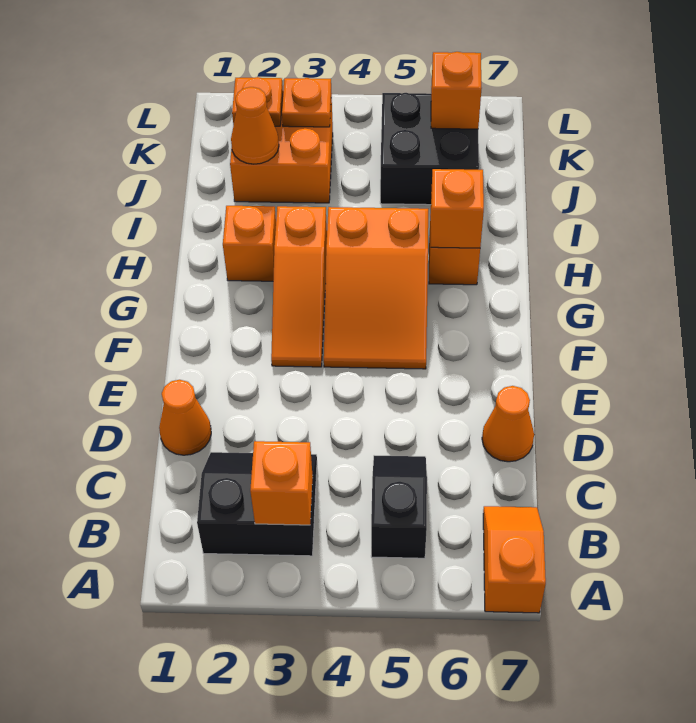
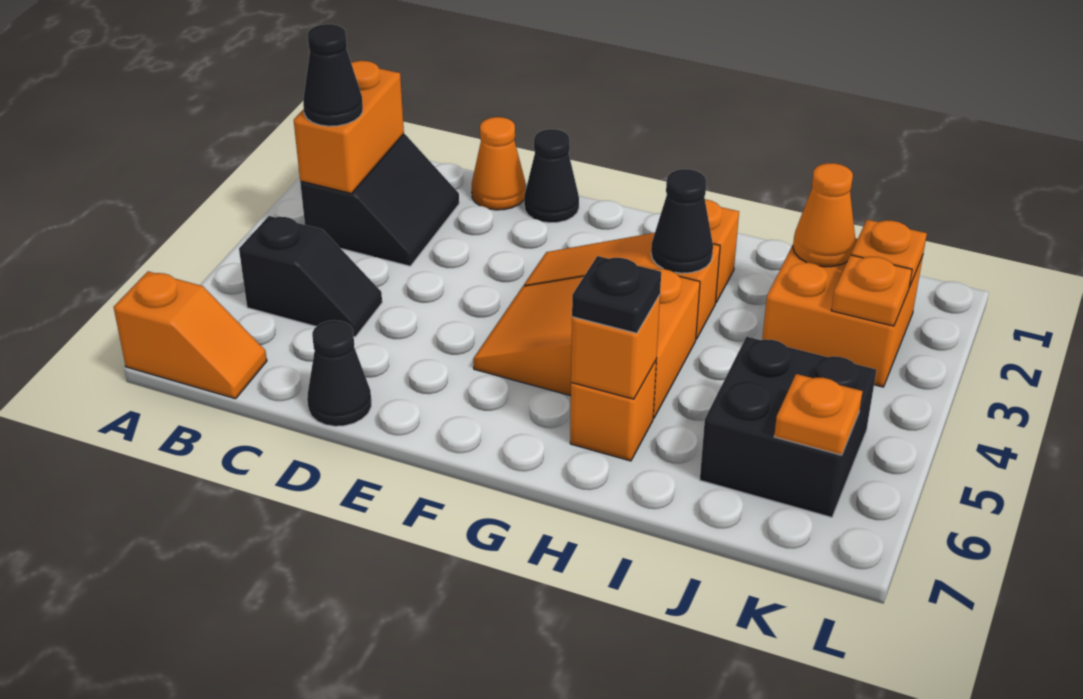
orange brick B3 level 2 -> orange brick B2:B3 level 2
none -> black cone B3 level 3
orange cone D7 level 1 -> black cone D7 level 1
none -> black cone E1 level 1
none -> black cone H3 level 2
none -> black plate H6 level 3
orange brick K6 level 2 -> orange plate K6 level 2

